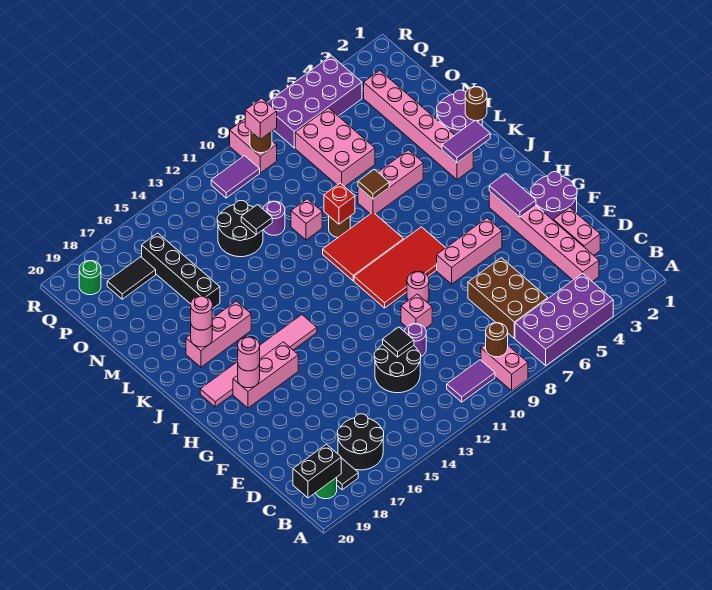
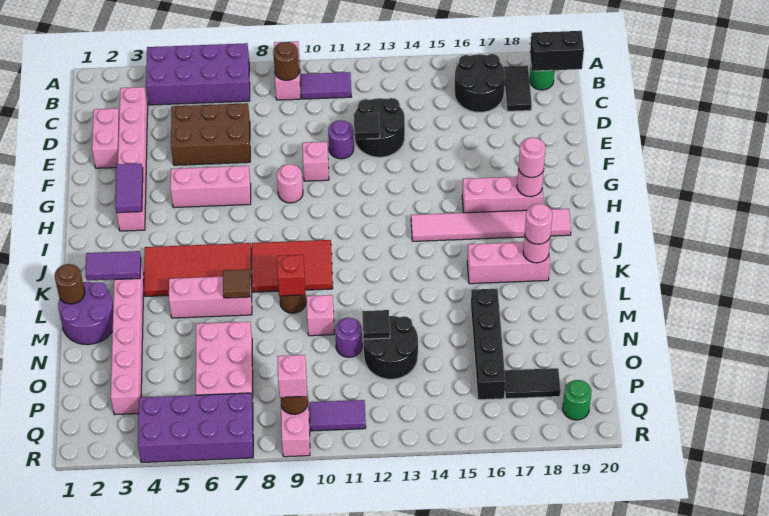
brown brick C6:E7 level 1 -> brown brick D5:E7 level 1
purple round brick F1:G2 level 1 -> none
red tile H7:I10 level 1 -> red tile J4:K7 level 1

